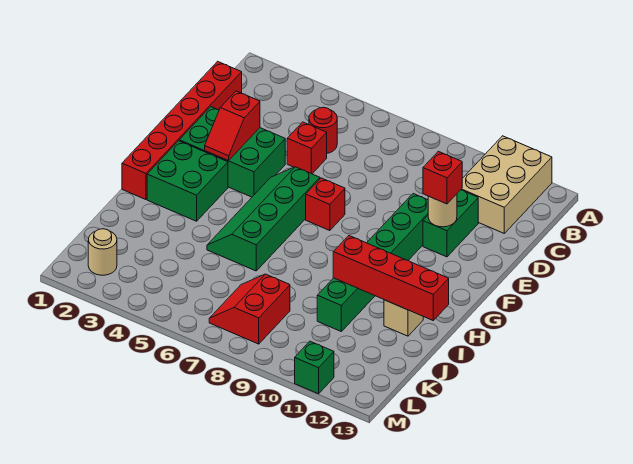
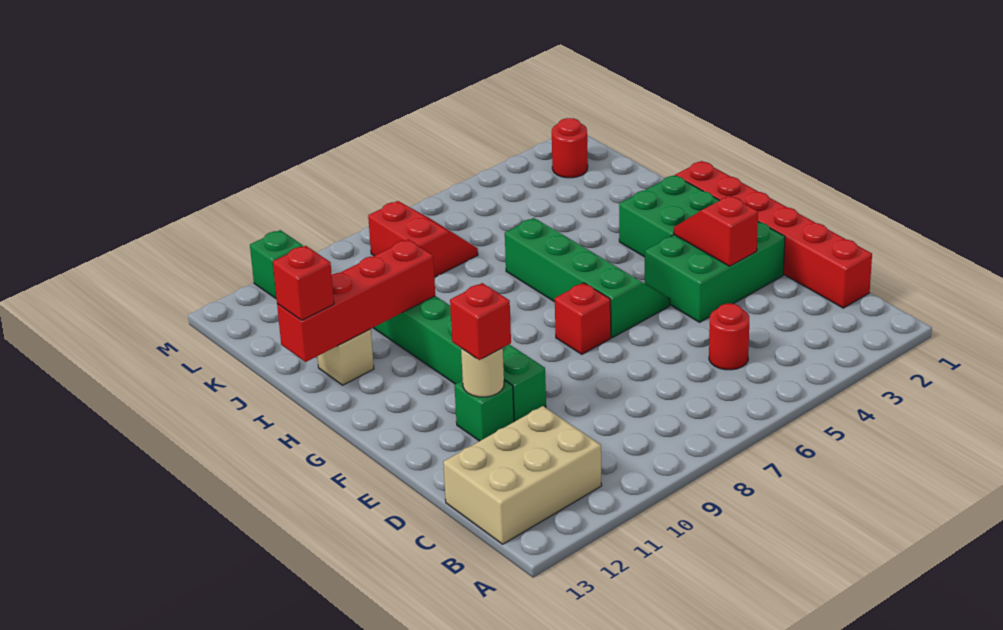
tan brick A11:C12 level 1 -> tan brick B11:C13 level 1
red brick D5 level 1 -> red brick I13 level 3
green brick D11:E11 level 1 -> green brick E11 level 1
tan round brick L2 level 1 -> red round brick L2 level 1

